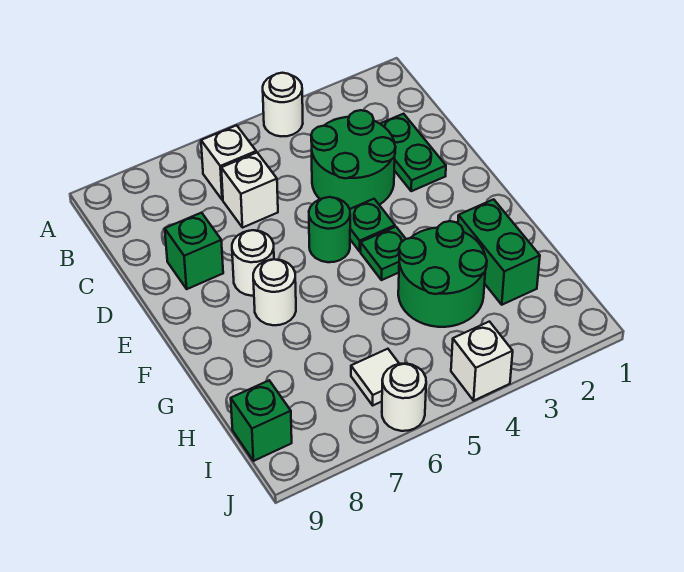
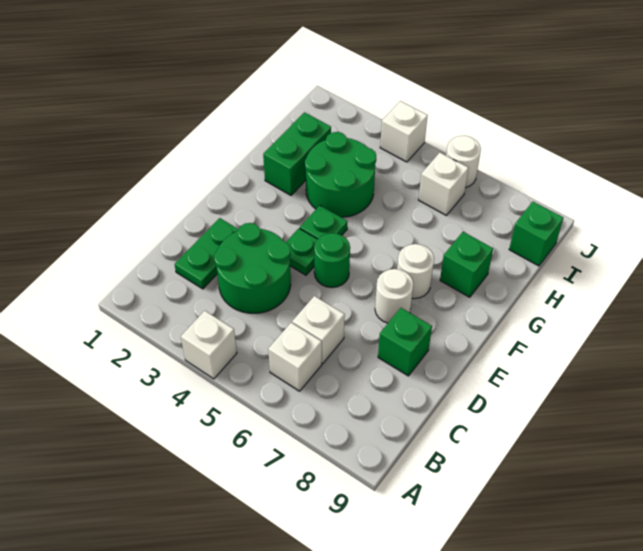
white round brick A4 level 1 -> white brick A4 level 1
none -> green brick G8 level 1
white tile I6 level 1 -> white brick I6 level 1

